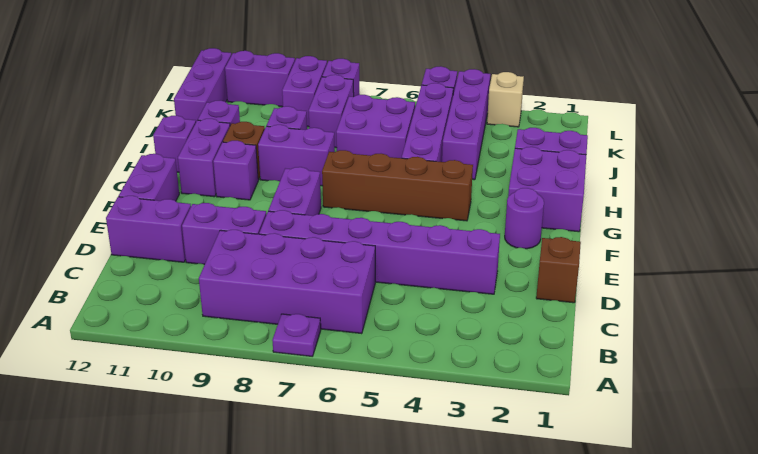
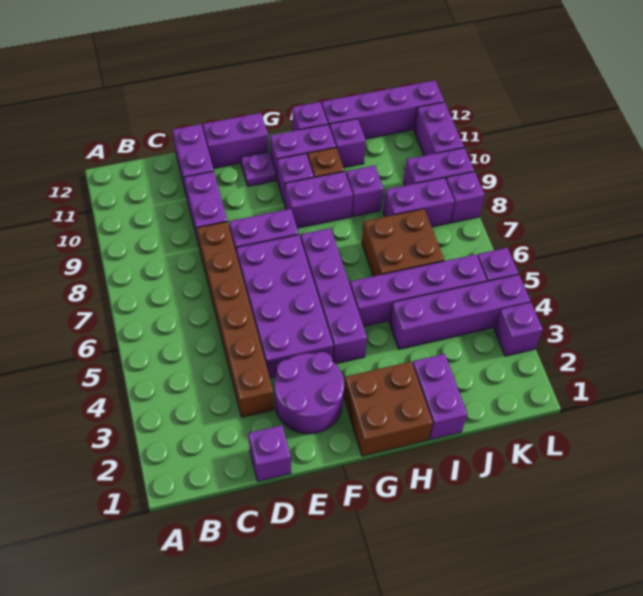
purple plate A7 level 1 -> purple plate F11 level 1
purple brick B6:C9 level 1 -> purple brick E4:F7 level 1
brown brick D1 level 1 -> purple brick D1 level 1
purple brick D3:D8 level 1 -> brown brick D3:D8 level 1
purple round brick F2 level 1 -> purple round brick E2:F3 level 1
purple brick G1:H2 level 1 -> brown brick G1:H2 level 1
brown brick G4:G7 level 1 -> purple brick G4:G7 level 1
purple brick H8:H9 level 1 -> purple brick G9:H9 level 1
purple brick I6:J7 level 1 -> brown brick I6:J7 level 1
purple brick J12:L12 level 1 -> purple brick I12:L12 level 1
tan brick L3 level 1 -> purple brick L3 level 1

